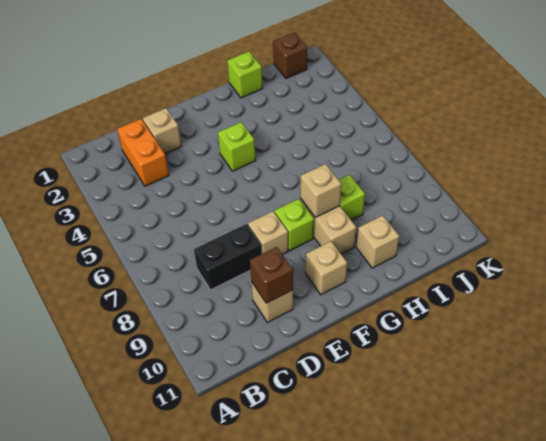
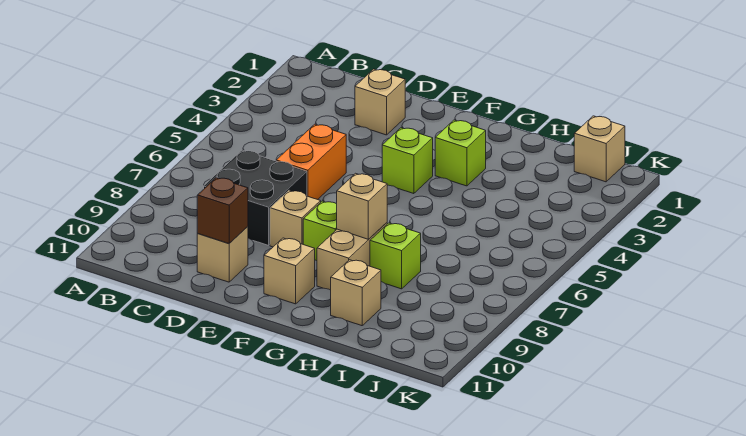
orange brick C2:C3 level 1 -> orange brick D5:D6 level 1
black brick C8:D8 level 1 -> black brick C7:D8 level 1
lime brick H1 level 1 -> lime brick G3 level 1
brown brick J1 level 1 -> tan brick J1 level 1

